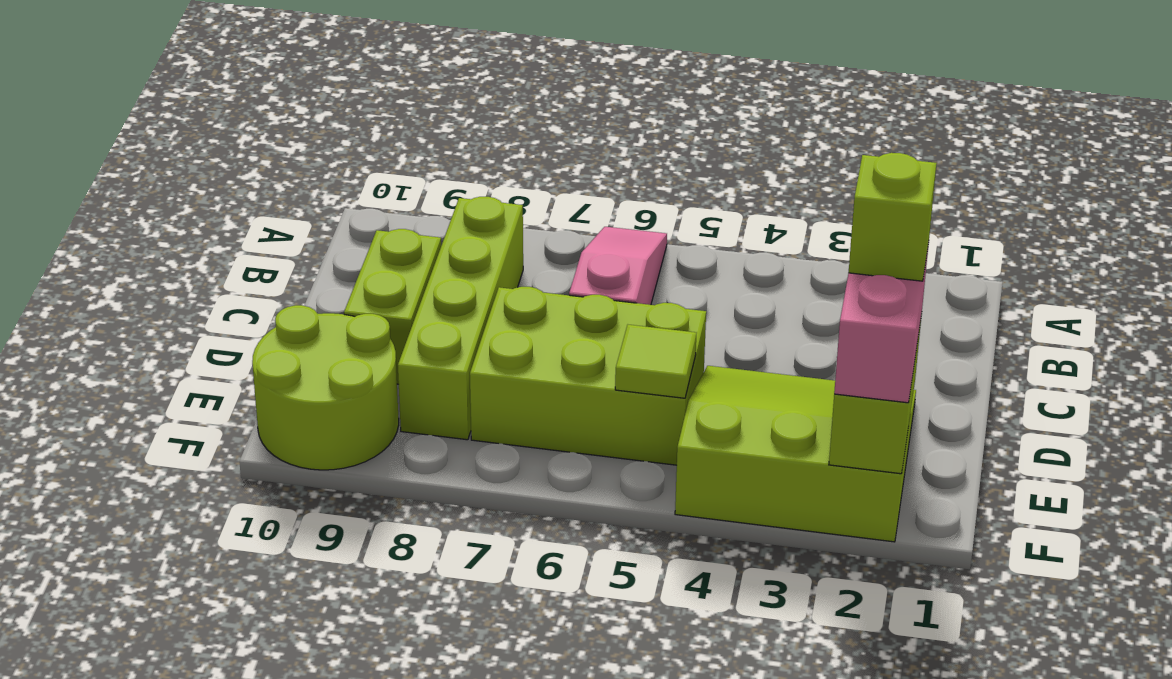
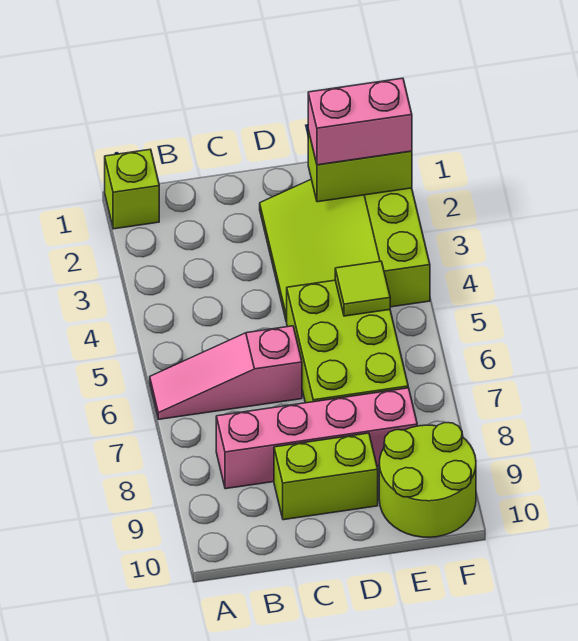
lime brick B8:E8 level 1 -> pink brick B8:E8 level 1
lime brick E2 level 4 -> lime brick A1 level 1

